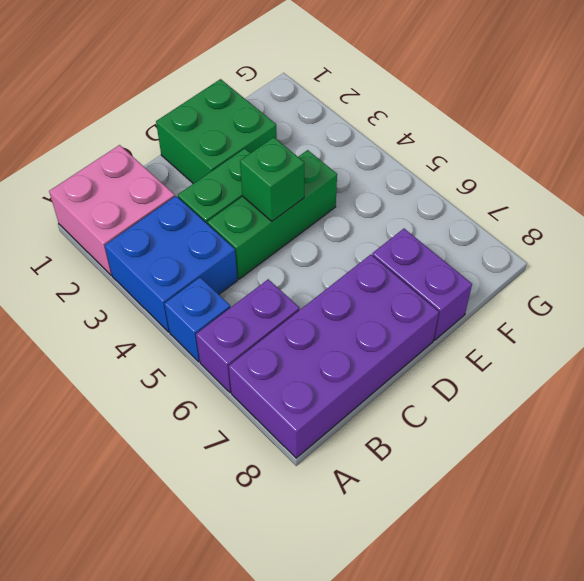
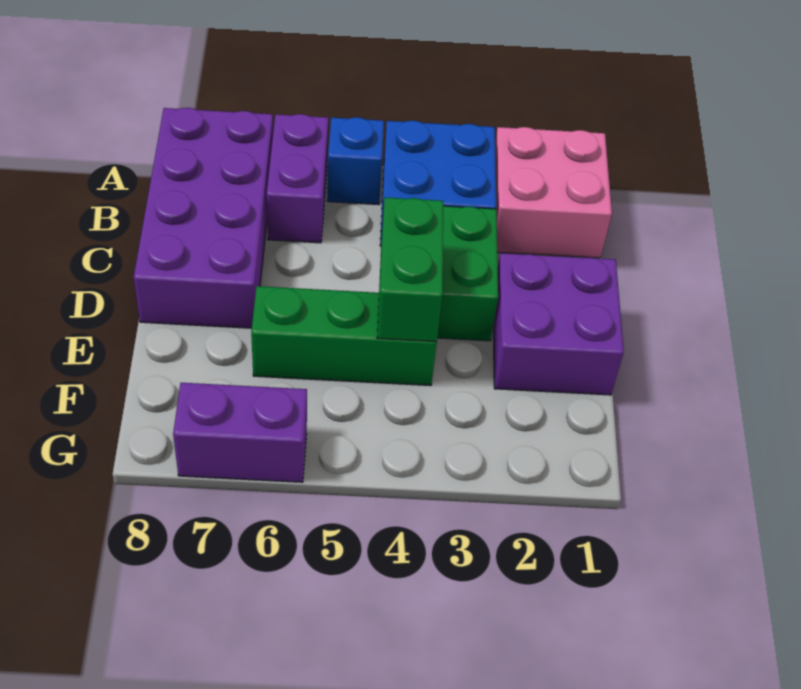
green brick C4:E4 level 1 -> green brick E4:E6 level 1
green brick D1:E2 level 1 -> purple brick D1:E2 level 1
green brick D4 level 2 -> green brick D4:E4 level 2
purple brick E7:E8 level 1 -> purple brick G6:G7 level 1

